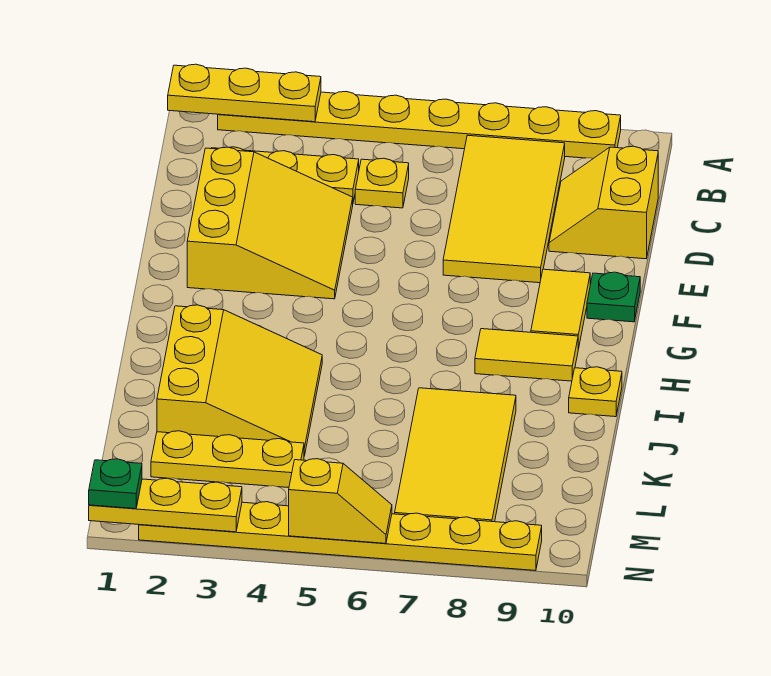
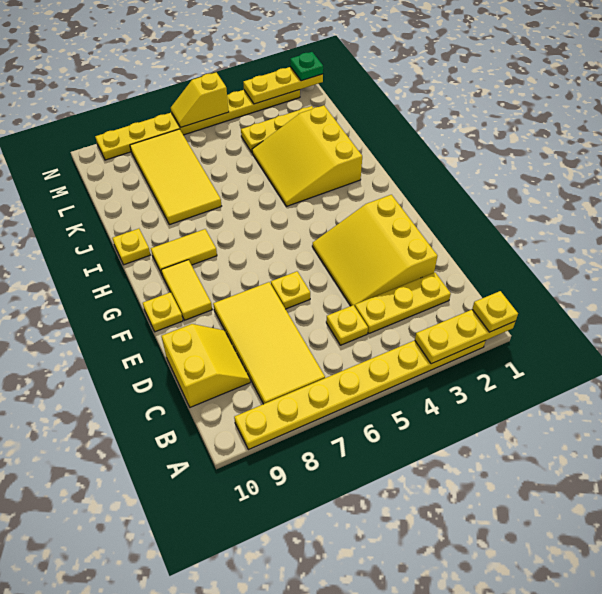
none -> yellow plate A1 level 3
none -> yellow plate E6 level 1
green plate F10 level 1 -> yellow plate F10 level 1

